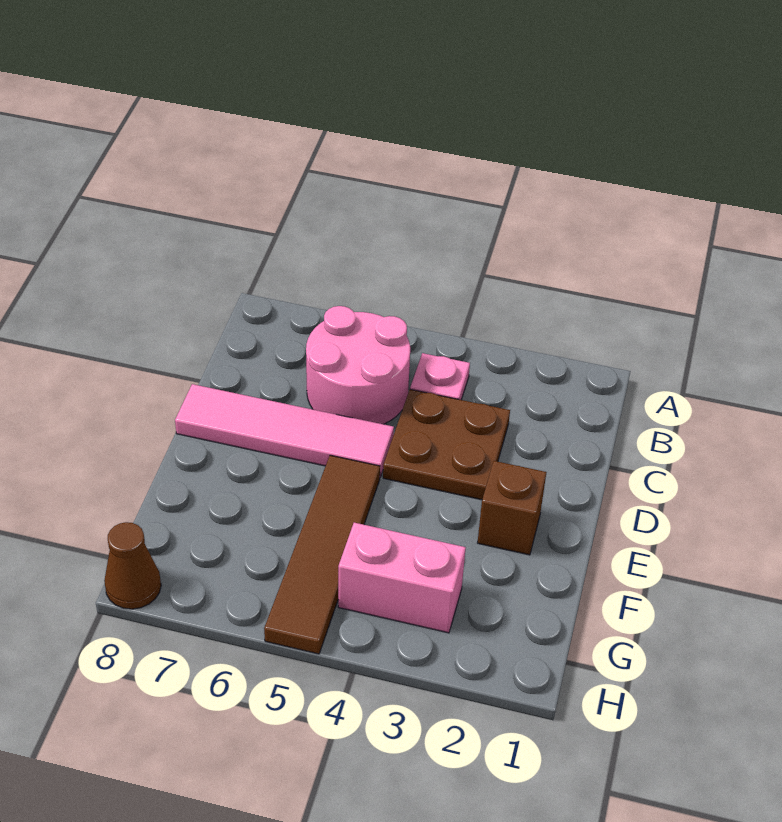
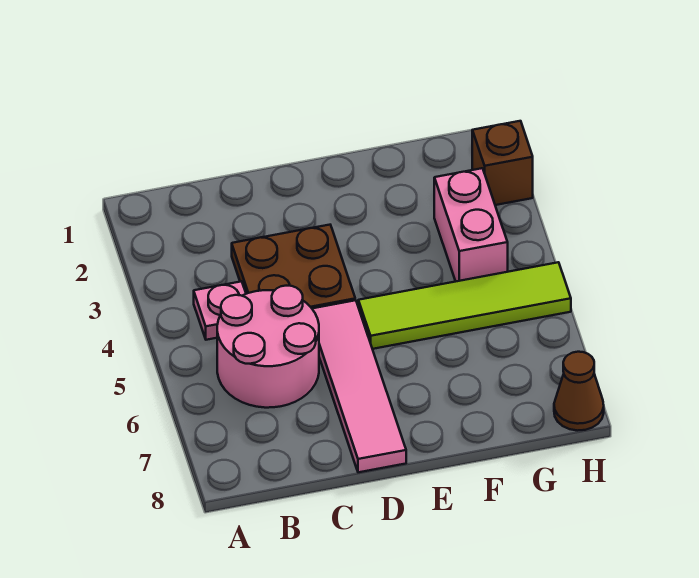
brown brick E2 level 1 -> brown brick H2 level 1
brown tile E5:H5 level 1 -> lime tile E5:H5 level 1

